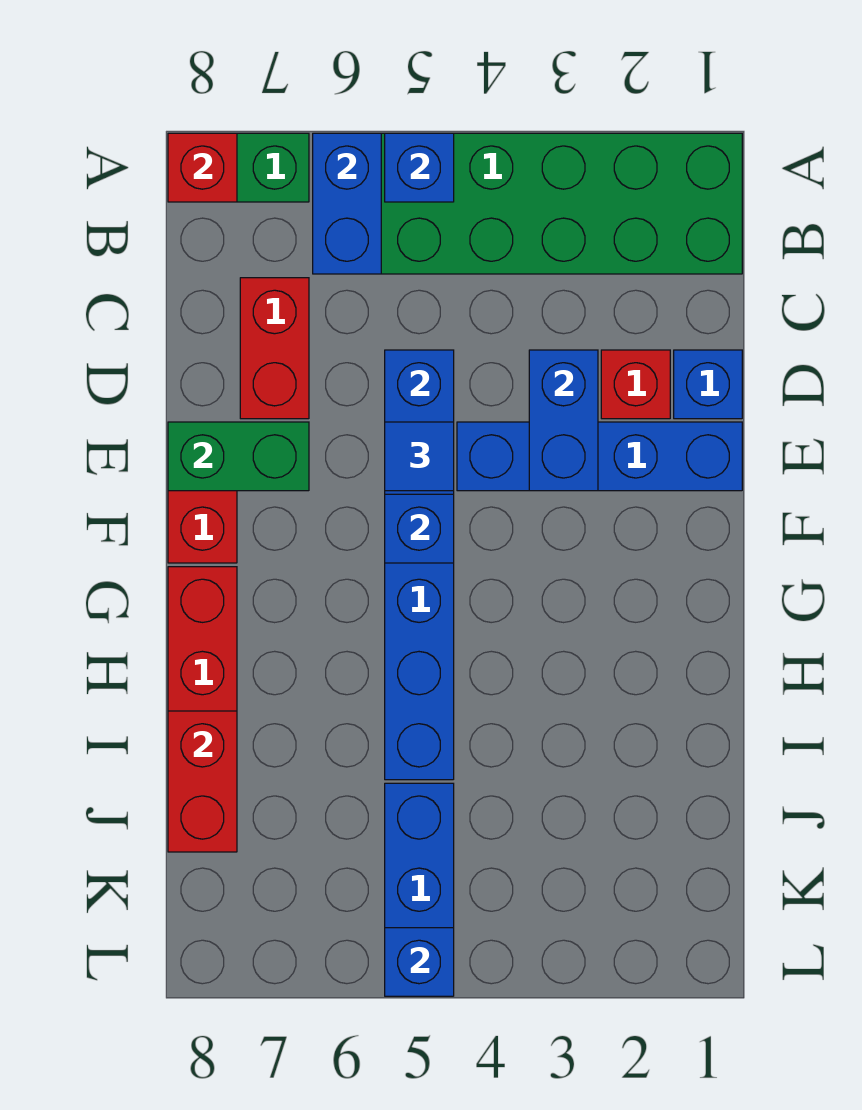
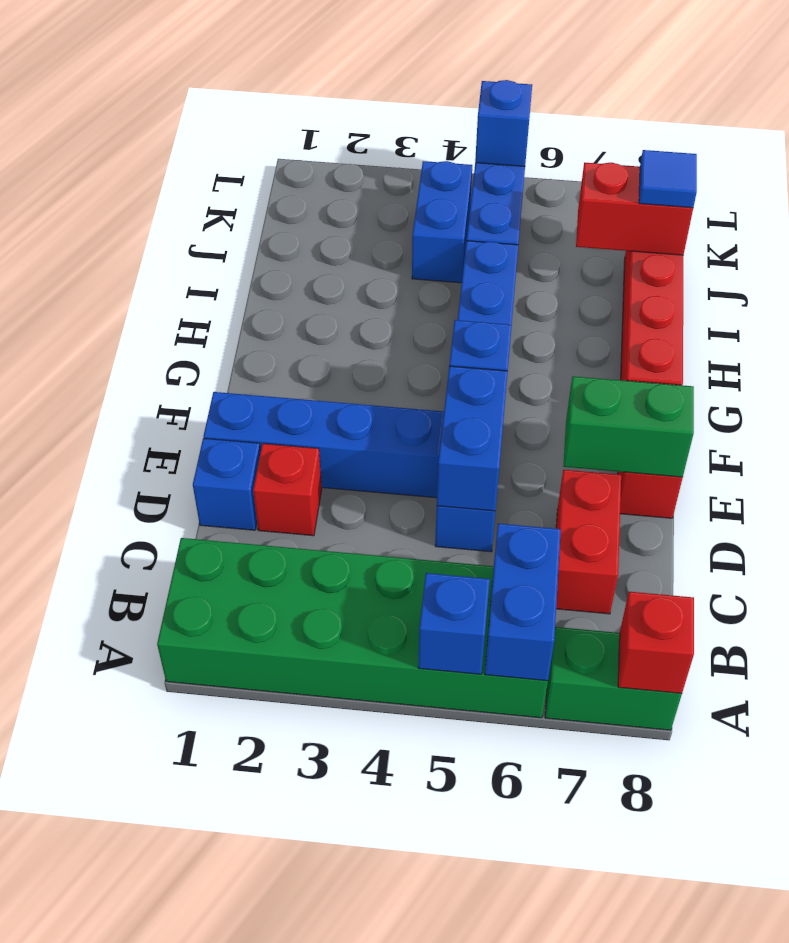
blue brick D3:E3 level 2 -> blue brick J4:K4 level 1
blue tile E5 level 3 -> blue tile J8 level 3
red brick I8:J8 level 2 -> red brick J7:J8 level 2

